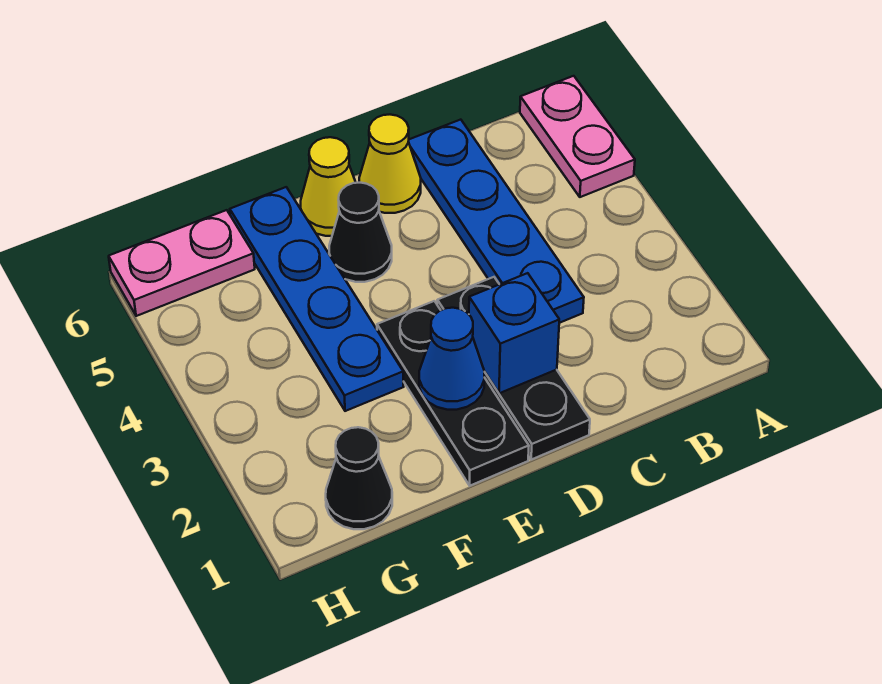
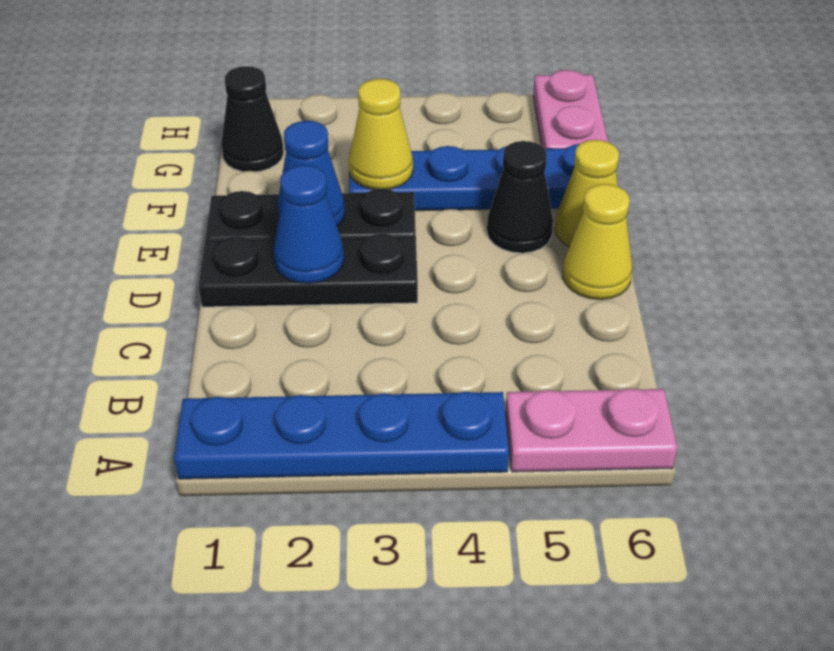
blue plate C3:C6 level 1 -> blue plate A1:A4 level 1
blue brick D2 level 2 -> blue cone D2 level 2
none -> yellow cone F3 level 2

